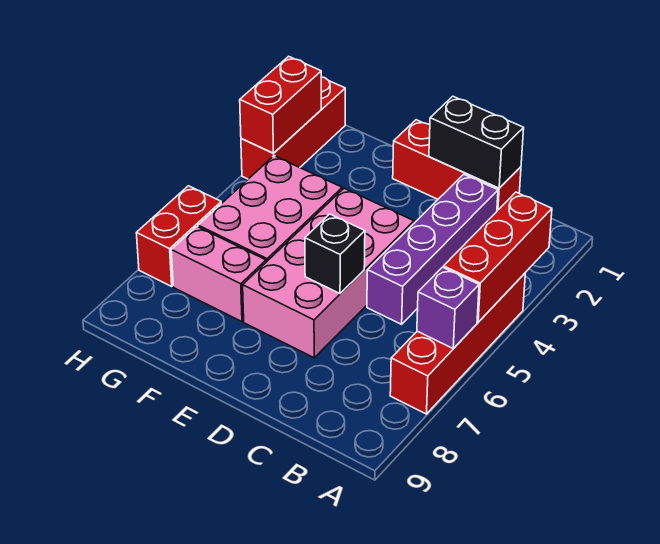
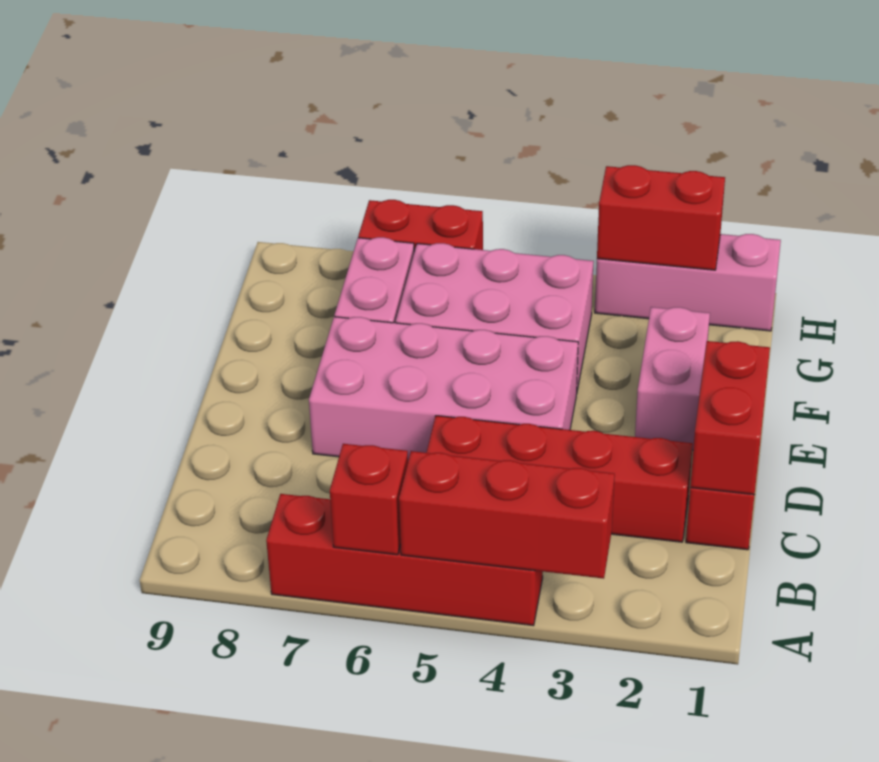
purple brick A6 level 2 -> red brick A6 level 2
black brick C1:D1 level 2 -> red brick C1:D1 level 2
purple brick C2:C5 level 1 -> red brick C2:C5 level 1
black brick D6 level 2 -> none
none -> pink brick E2:F2 level 1
red brick H1:H3 level 1 -> pink brick H1:H3 level 1

